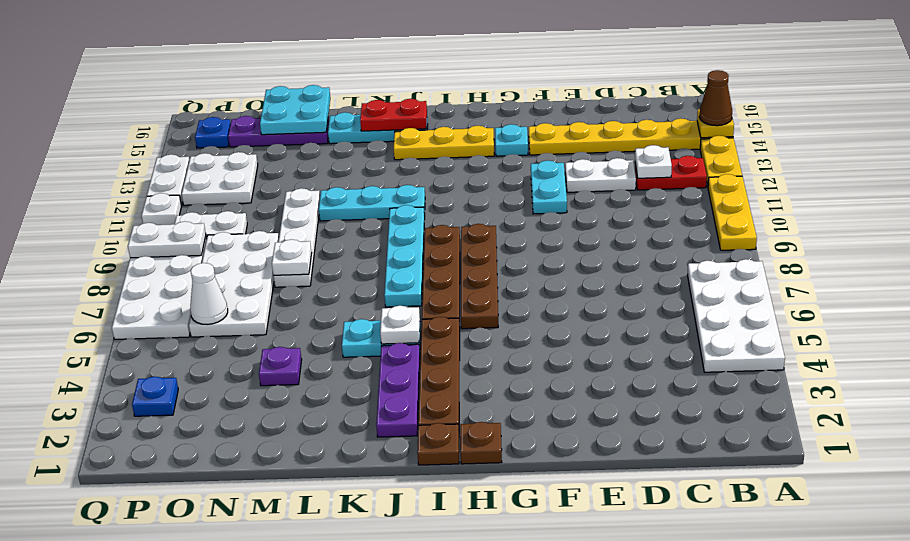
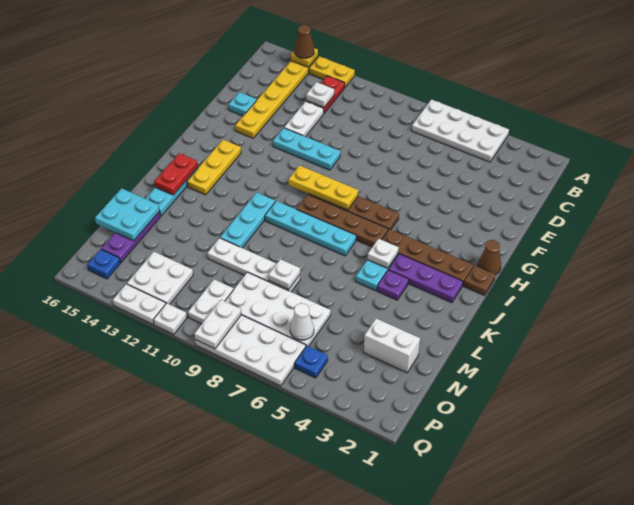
yellow plate A9:A11 level 1 -> yellow plate H8:H10 level 2
cyan plate F11:F12 level 1 -> cyan plate F10:F12 level 1
cyan plate G14 level 1 -> cyan plate E15 level 1
brown plate H1 level 1 -> brown cone H1 level 1
purple plate M4 level 1 -> purple plate K4 level 1
none -> white brick N2:N3 level 1
blue plate P3 level 1 -> blue plate P5 level 1

